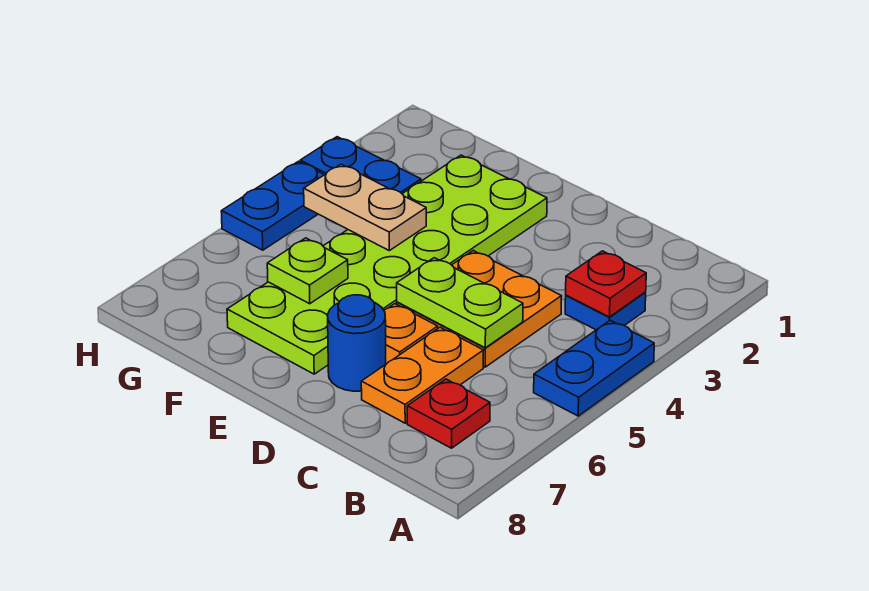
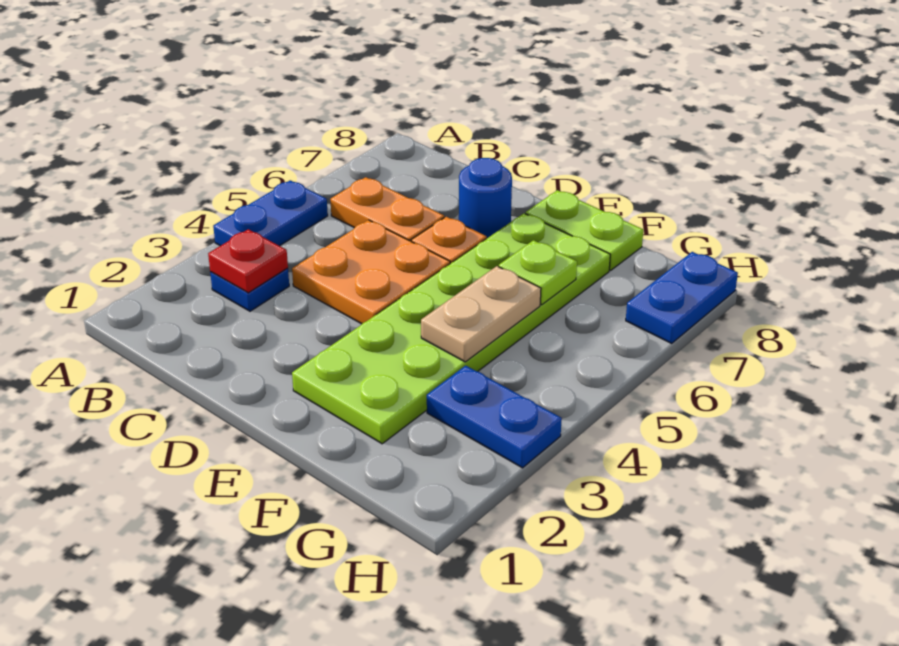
red plate B7 level 1 -> none
lime plate C5:D5 level 2 -> lime plate E8:F8 level 1
orange plate C6:C7 level 1 -> orange plate B6:C6 level 1
tan plate F4:G4 level 2 -> tan plate F4:F5 level 2
blue plate H4:H5 level 1 -> blue plate H7:H8 level 1

